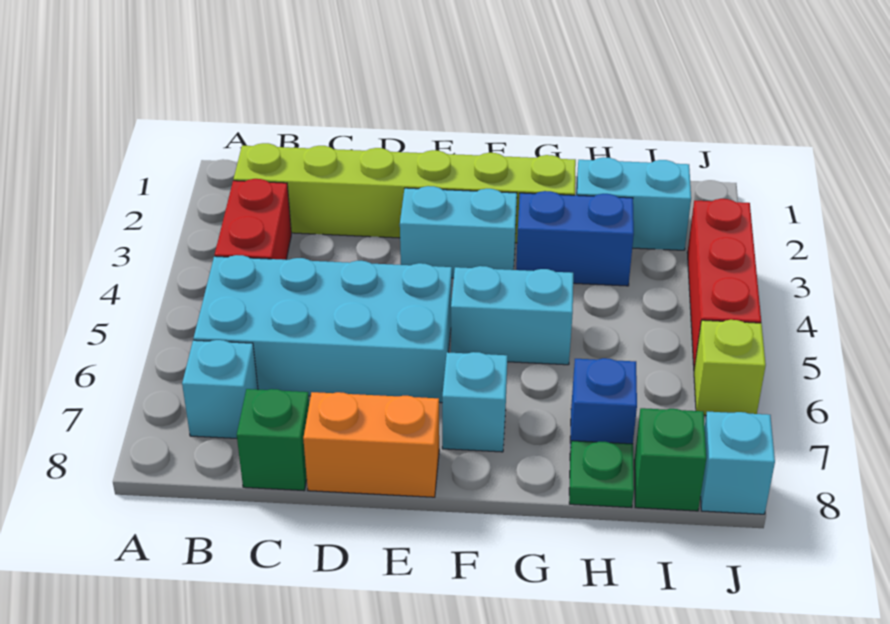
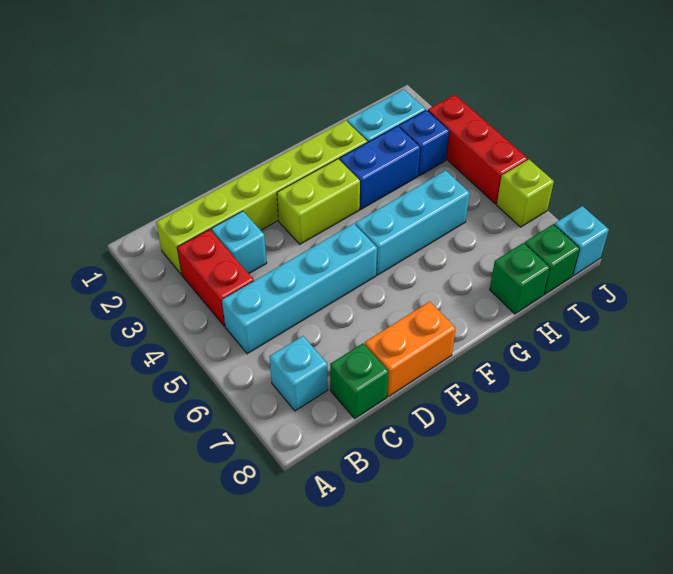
cyan brick B5:E6 level 1 -> cyan brick B5:E5 level 1
cyan brick E3:F3 level 1 -> lime brick E3:F3 level 1
cyan brick F5:G5 level 1 -> cyan brick F5:H5 level 1
cyan brick F7 level 1 -> cyan brick C3 level 1
blue brick H7 level 1 -> blue brick I3 level 1
green plate H8 level 1 -> green brick H8 level 1

